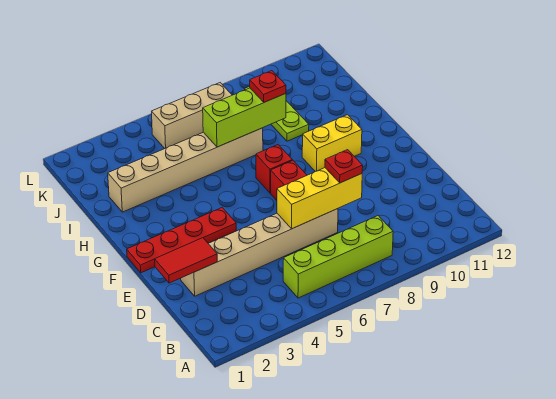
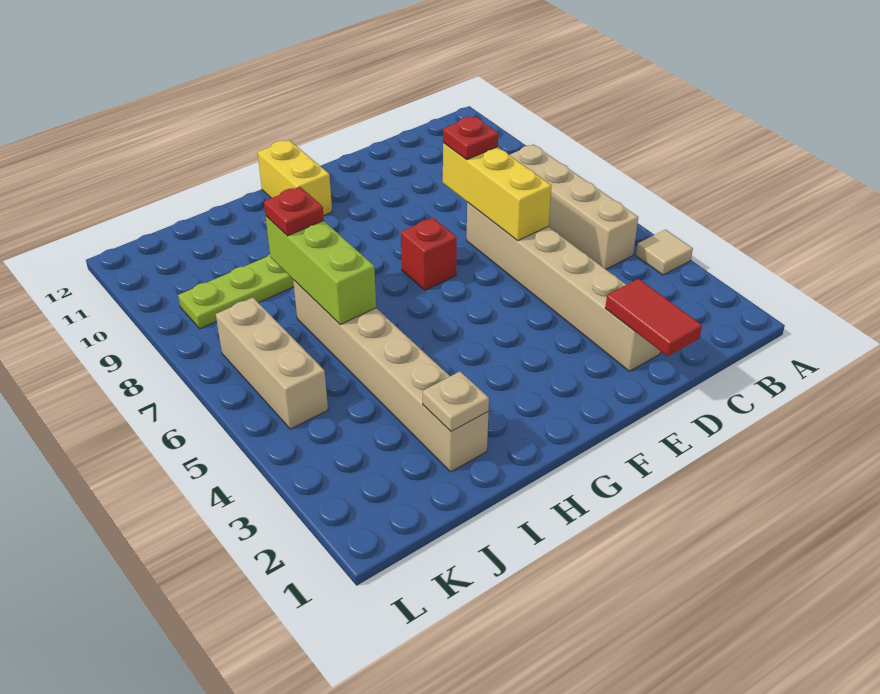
none -> tan tile A4 level 1
lime brick B5:B8 level 1 -> tan brick B5:B8 level 1
red plate F1:F4 level 1 -> none
red brick G7 level 1 -> none
yellow brick G9:G10 level 1 -> yellow brick G11:G12 level 1
none -> tan plate I2 level 2

